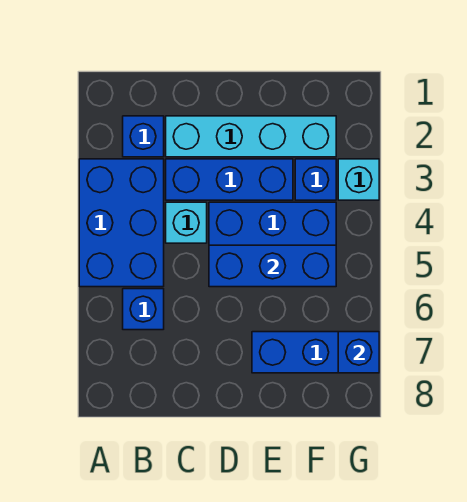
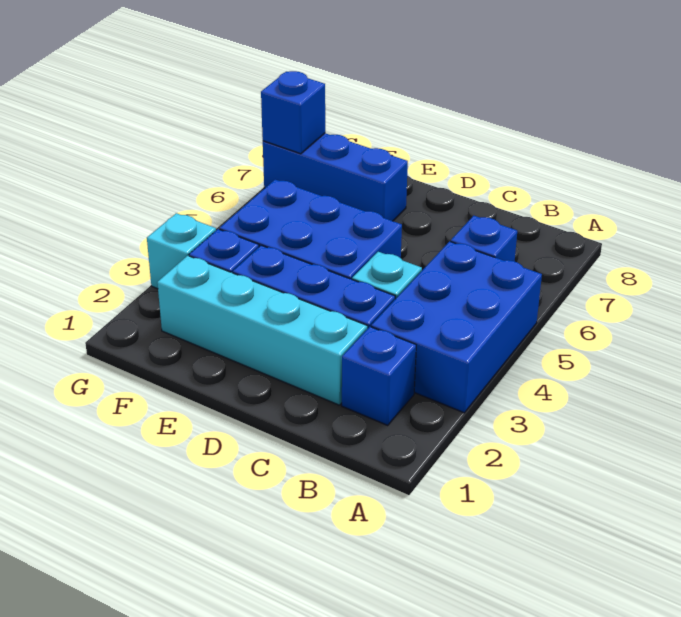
blue brick D5:F5 level 2 -> none

